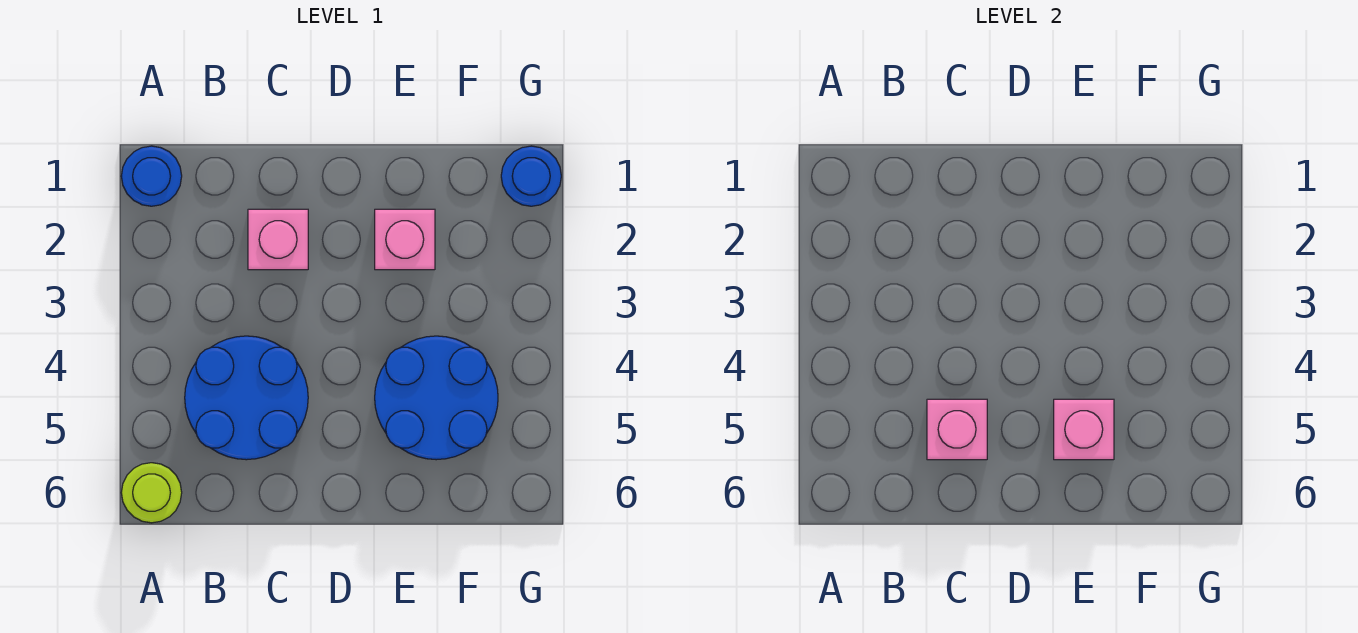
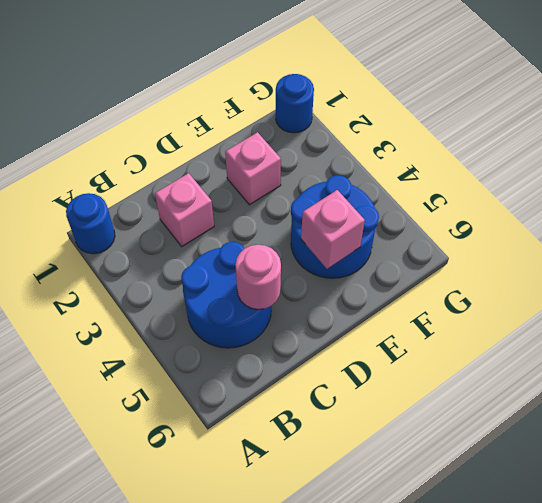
lime round brick A6 level 1 -> none
pink brick C5 level 2 -> pink round brick C5 level 2

